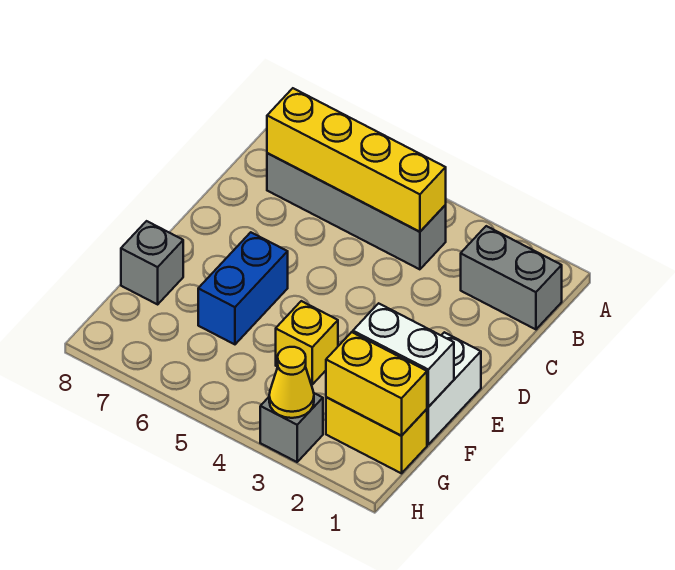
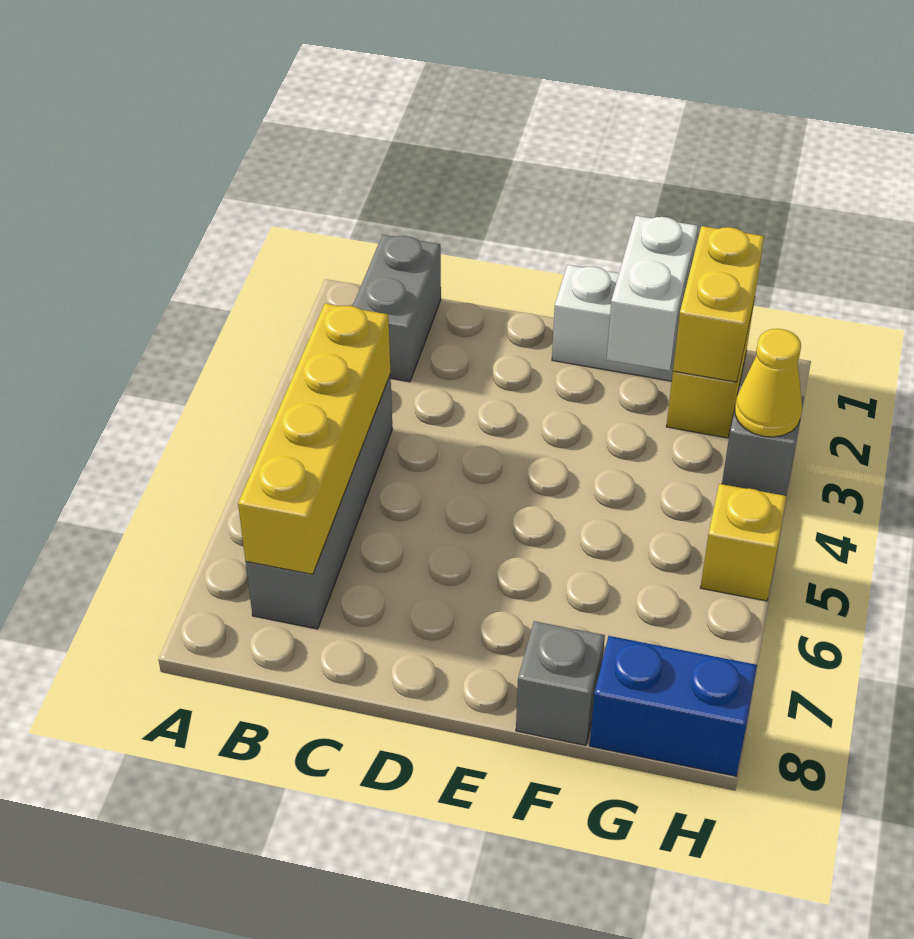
blue brick E6:F6 level 1 -> blue brick G8:H8 level 1
yellow brick F4 level 1 -> yellow brick H5 level 1

